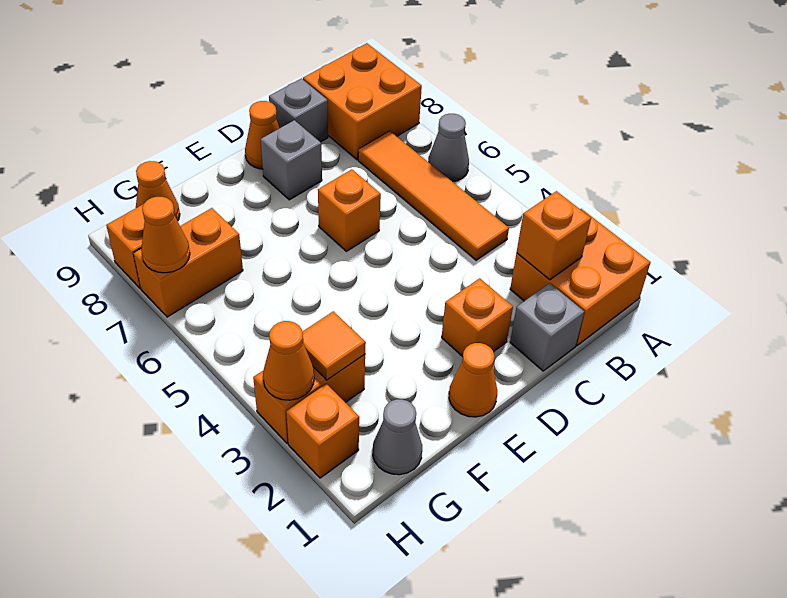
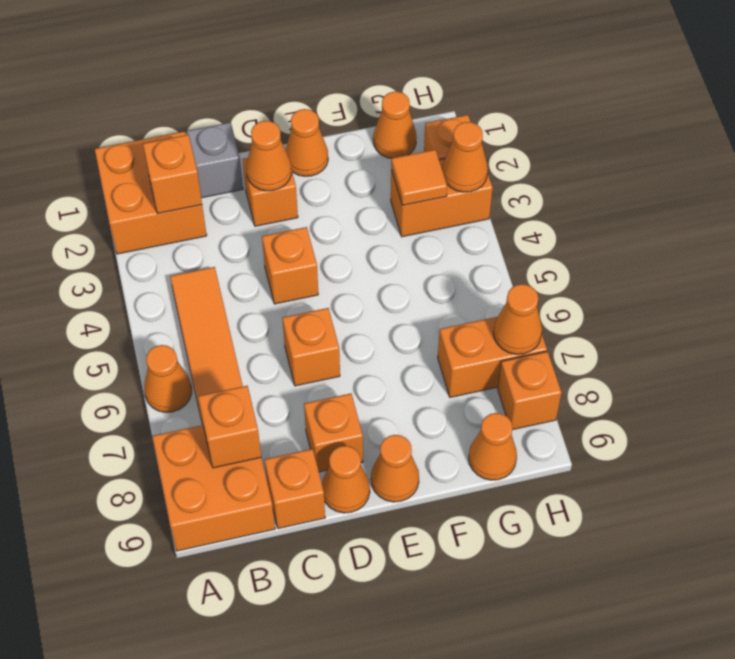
grey cone A6 level 1 -> orange cone A6 level 1
none -> orange brick B8 level 2
grey brick C9 level 1 -> orange brick C9 level 1
none -> orange cone D2 level 2
none -> orange brick D4 level 1
grey brick D8 level 1 -> orange brick D8 level 1
none -> orange cone E9 level 1
grey cone G1 level 1 -> orange cone G1 level 1

